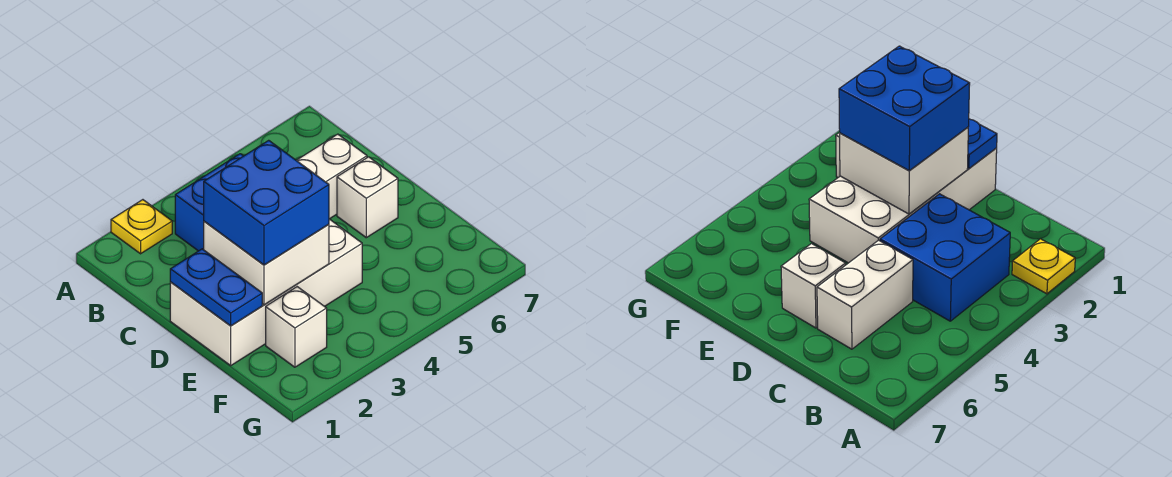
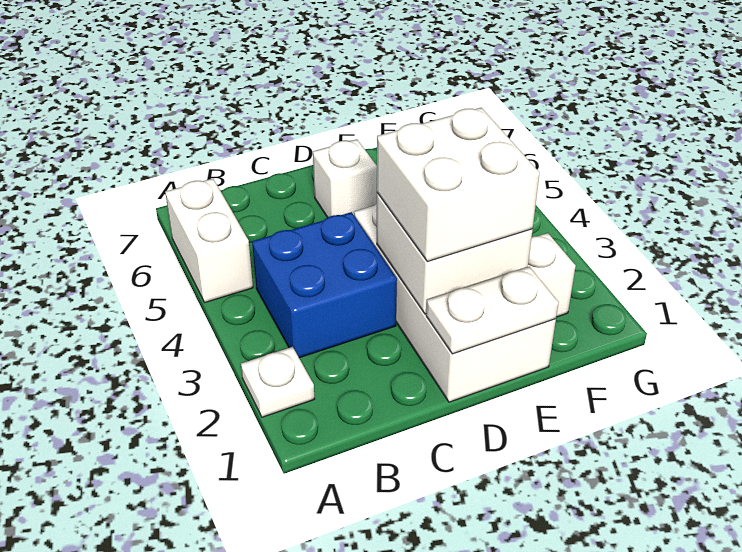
yellow plate A2 level 1 -> white plate A2 level 1
white brick C5:C6 level 1 -> white brick A5:A6 level 1
blue plate D1:E1 level 2 -> white plate D1:E1 level 2
blue brick D2:E3 level 3 -> white brick D2:E3 level 3

